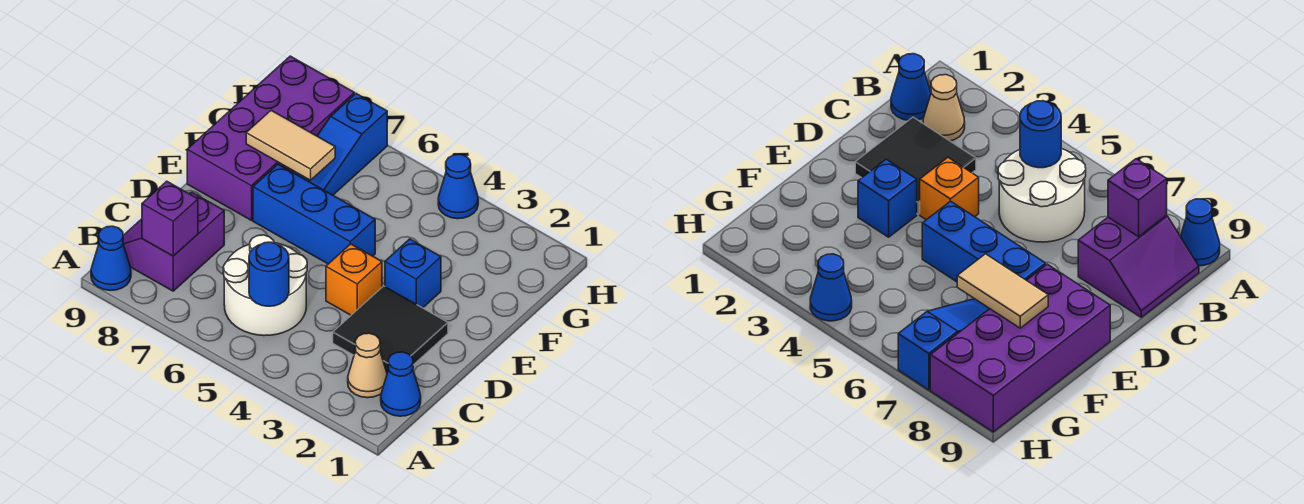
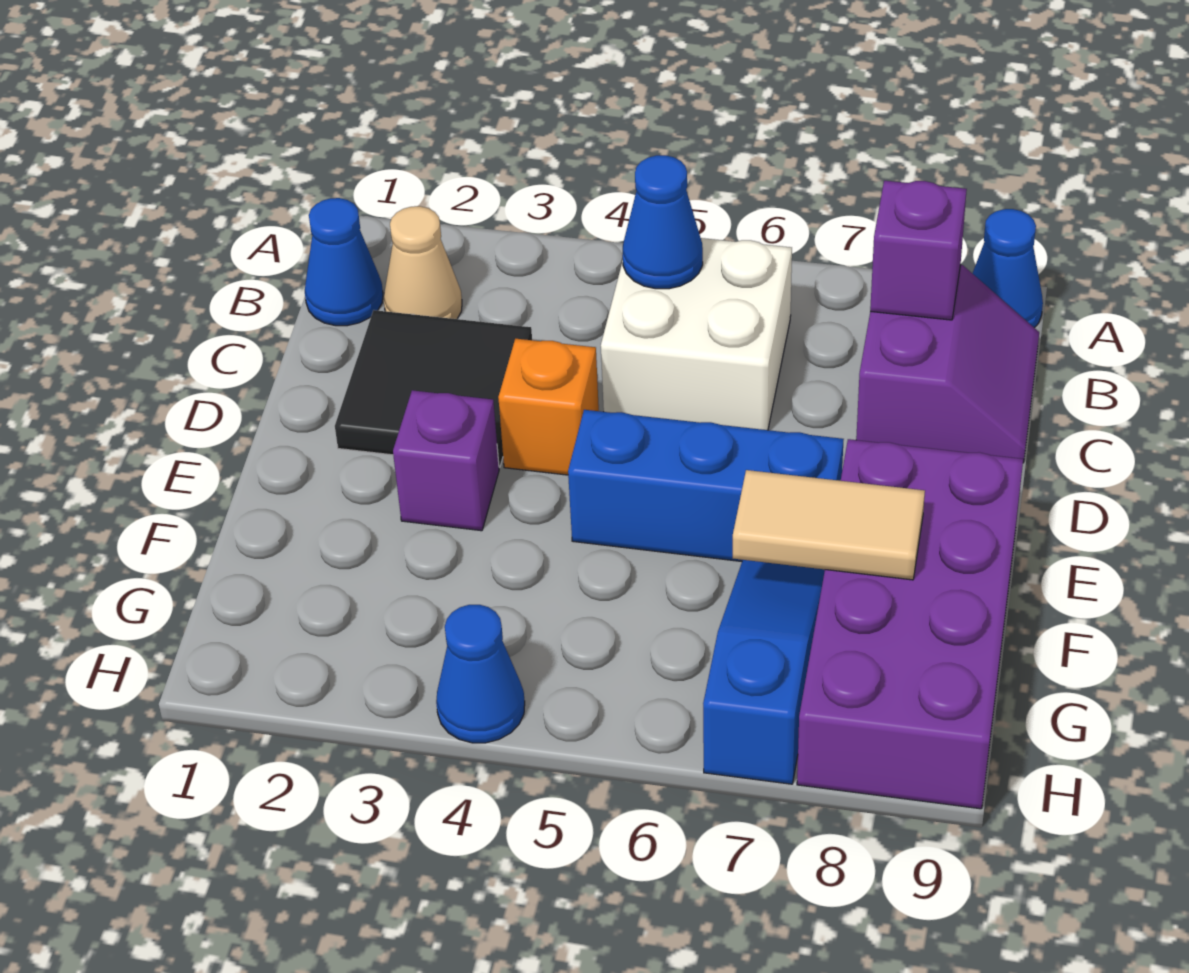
white round brick B5:C6 level 1 -> white brick B5:C6 level 1
blue round brick B5 level 2 -> blue cone B5 level 2
blue brick E3 level 1 -> purple brick E3 level 1

